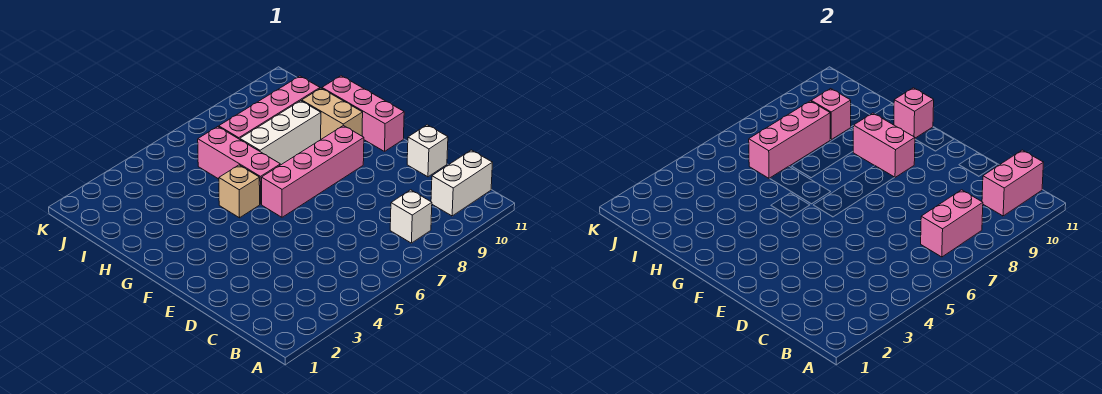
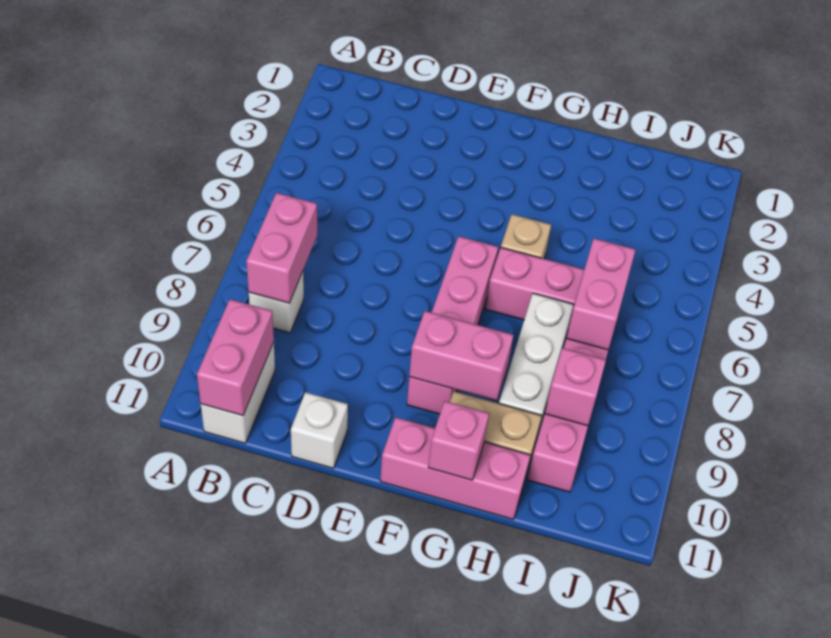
pink brick I6:I8 level 2 -> pink brick I6:I7 level 2

